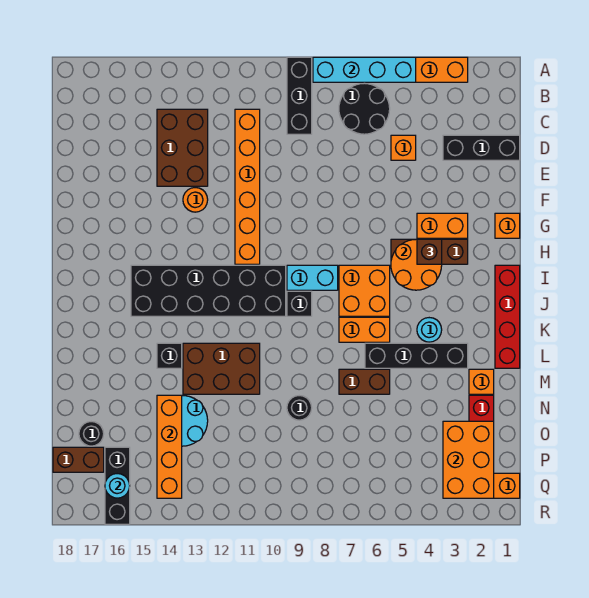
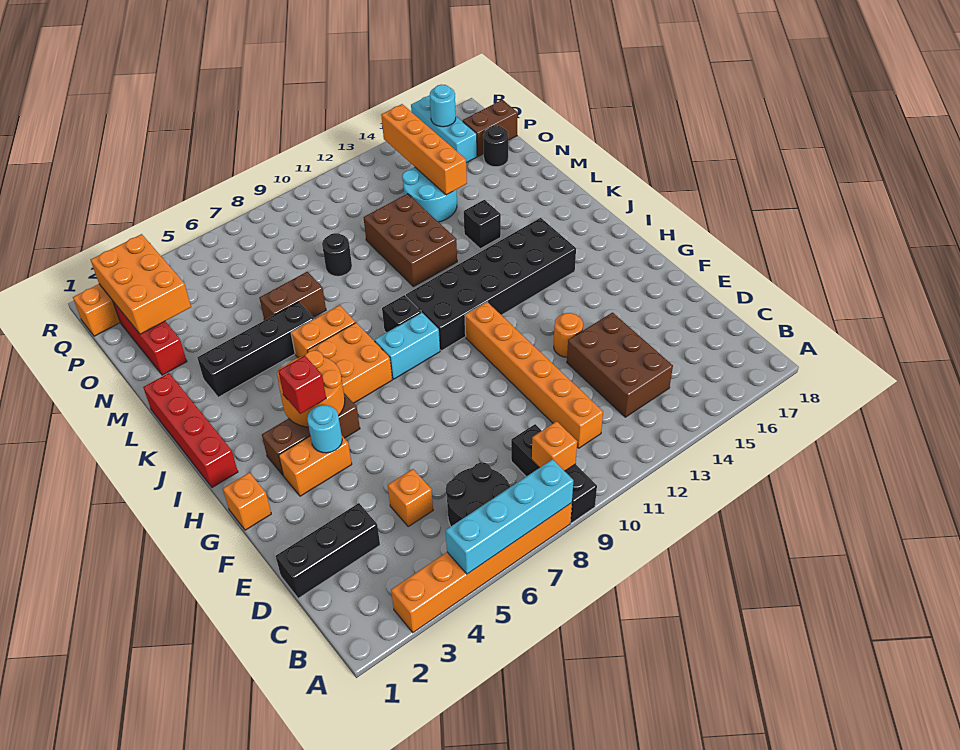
brown brick H4 level 3 -> red brick H4 level 3
cyan round brick K4 level 1 -> cyan round brick G4 level 2
brown brick L11:M13 level 1 -> brown brick L11:N12 level 1
orange brick M2 level 1 -> orange brick B9 level 2
black brick P16:R16 level 1 -> cyan brick P16:R16 level 1

